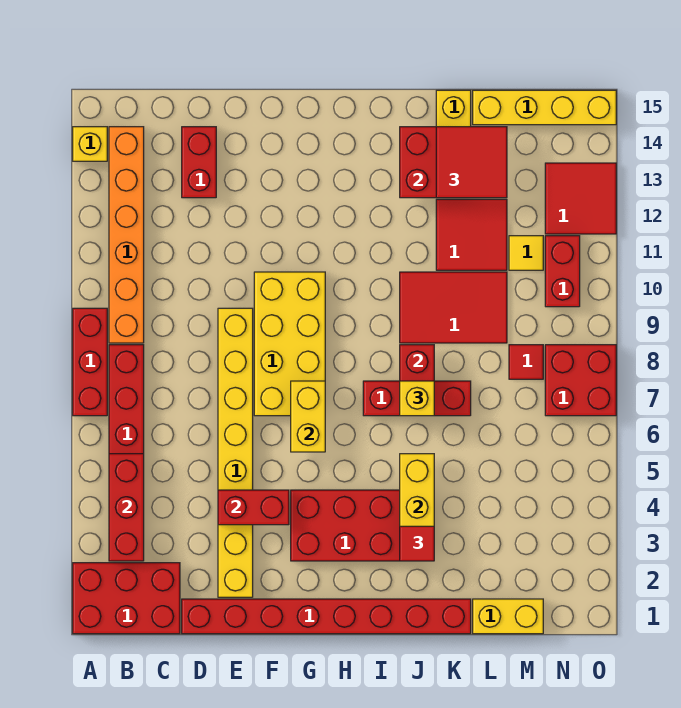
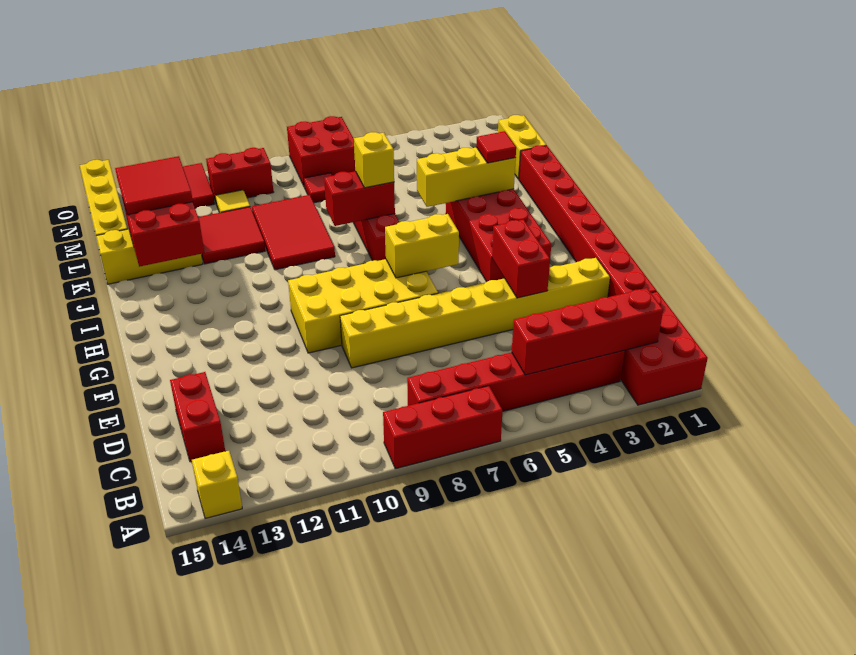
red brick B3:B5 level 2 -> red brick B2:B5 level 2
orange brick B9:B14 level 1 -> none
red brick D13:D14 level 1 -> red brick C14:D14 level 1

